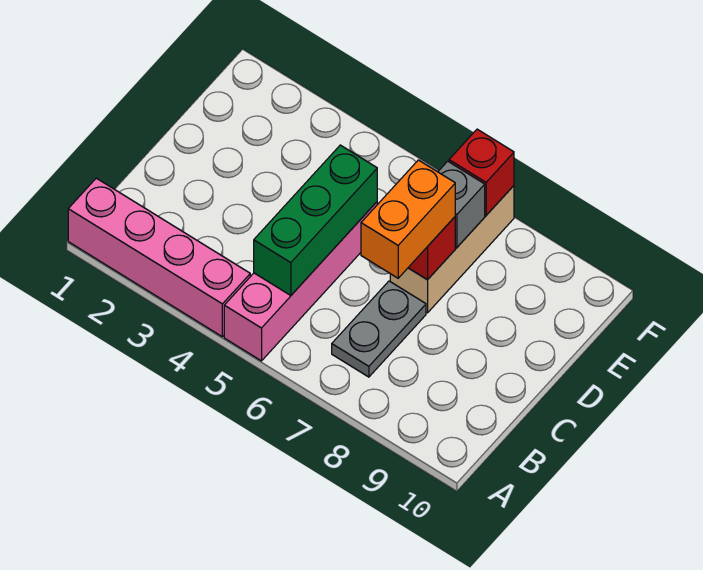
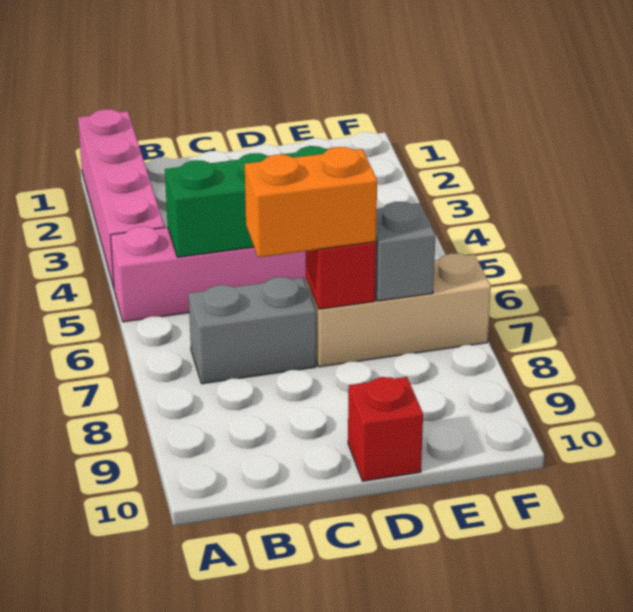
grey plate B7:C7 level 1 -> grey brick B7:C7 level 1
red brick F7 level 2 -> red brick D10 level 1

